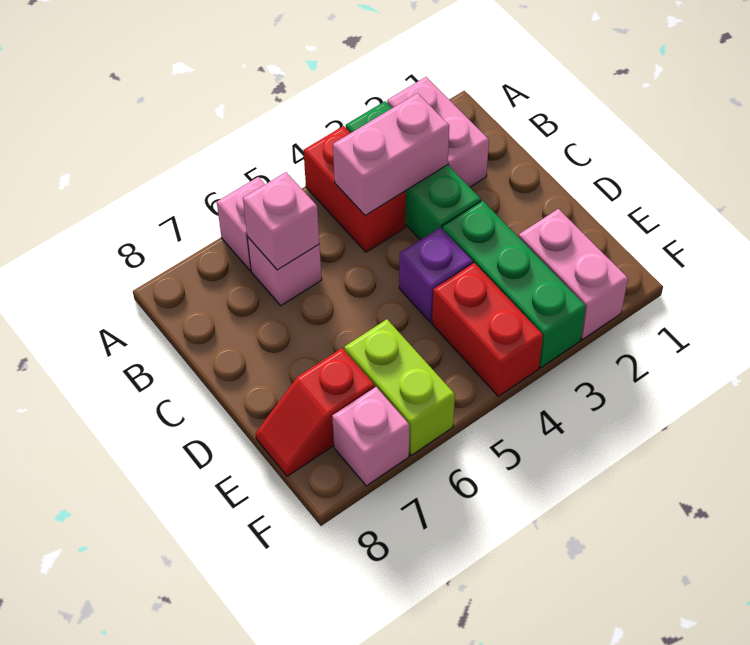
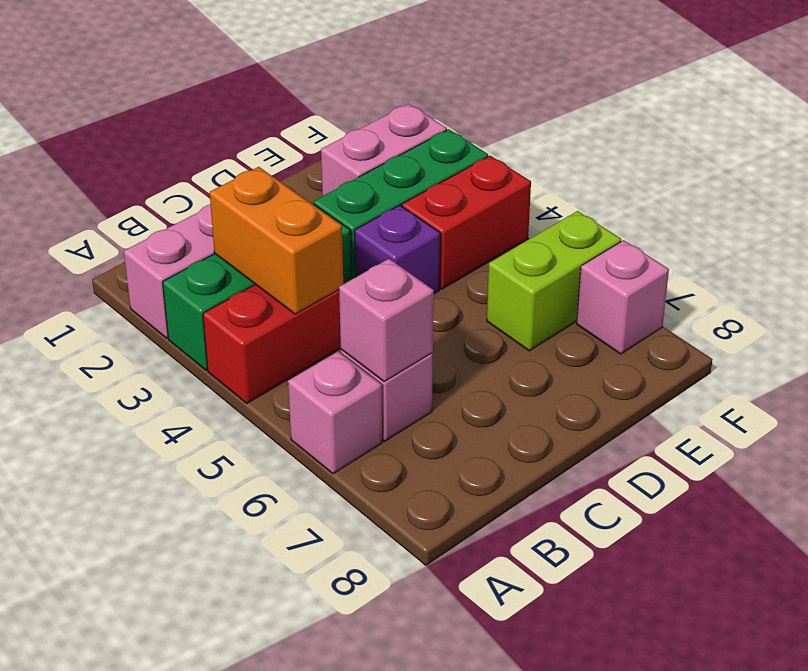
pink brick B3:B4 level 2 -> orange brick B3:B4 level 2
red slope E7:E8 level 1 top 7 -> none

